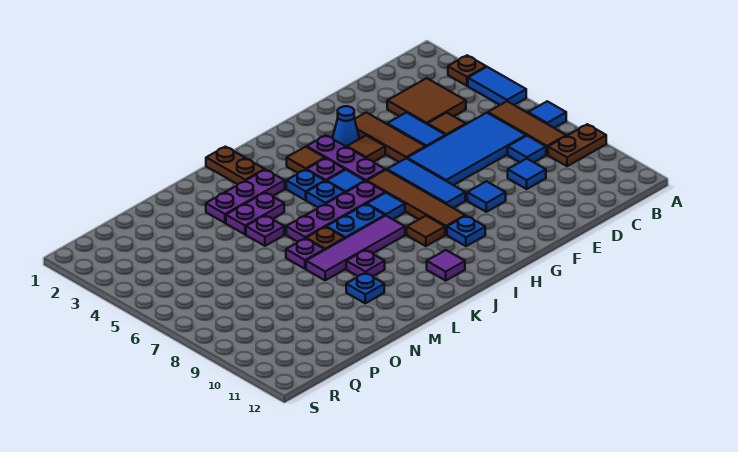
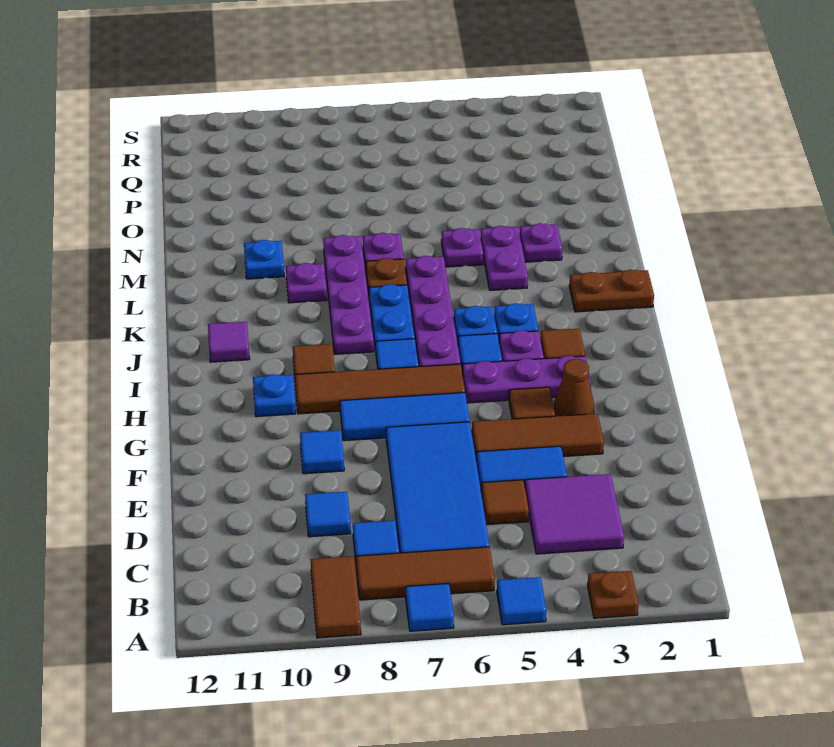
blue tile A4:A5 level 1 -> blue tile A5 level 1
brown plate A9:B9 level 1 -> brown tile A9:B9 level 1
brown tile C3:D4 level 1 -> purple tile C3:D4 level 1
blue cone G3 level 1 -> brown cone G3 level 1
purple tile J8:M8 level 1 -> purple plate J8:M8 level 1
purple plate K3:M3 level 1 -> purple plate M3 level 1

